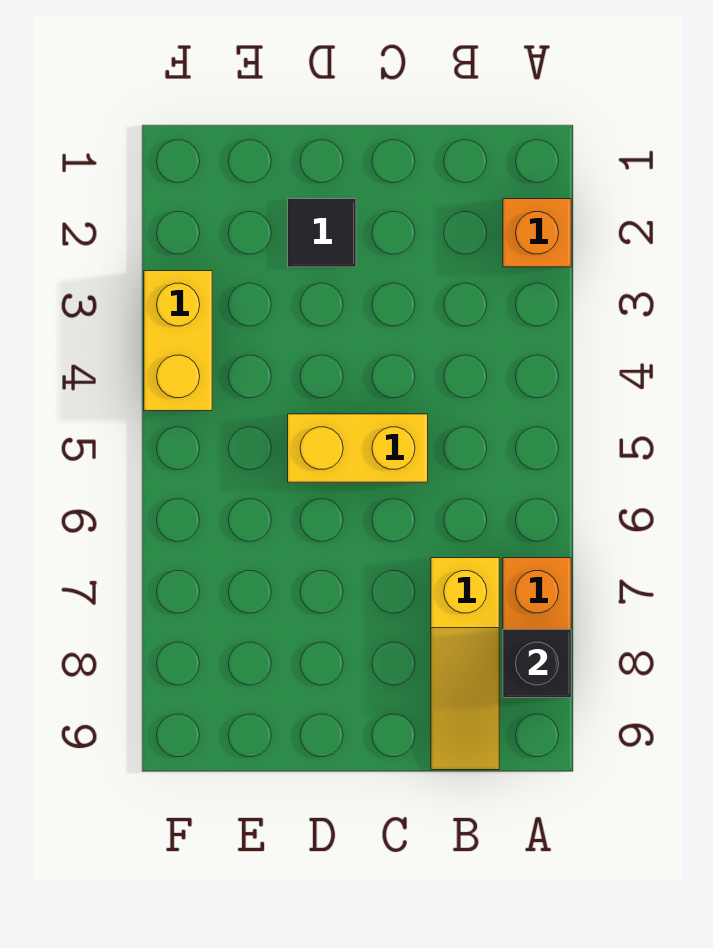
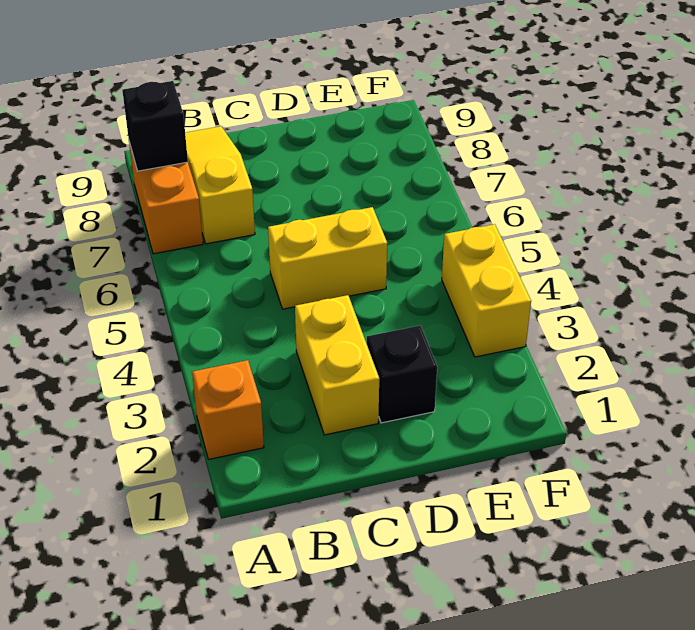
none -> yellow brick C2:C3 level 1
black tile D2 level 1 -> black brick D2 level 1

